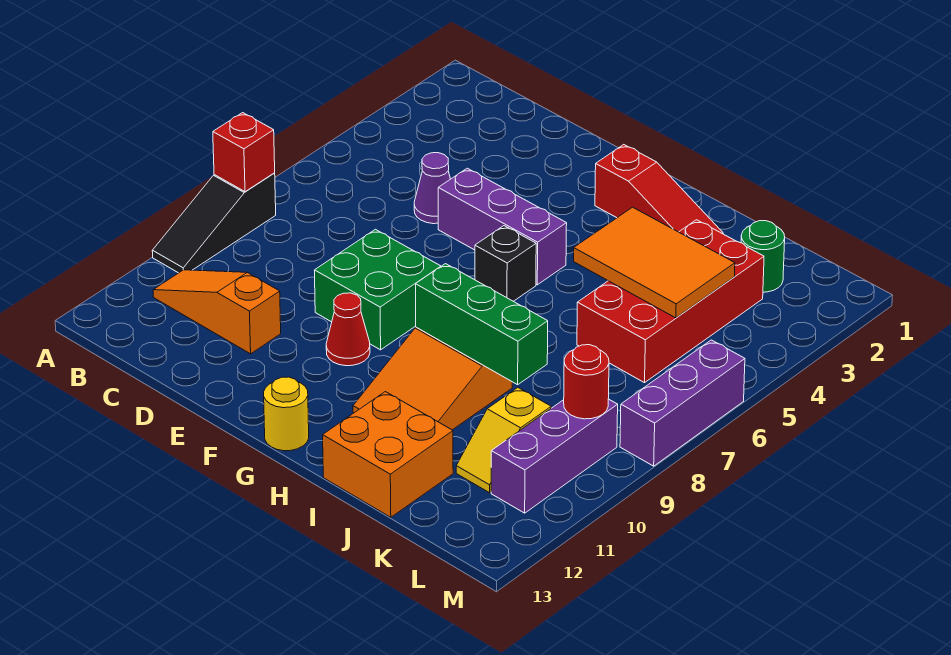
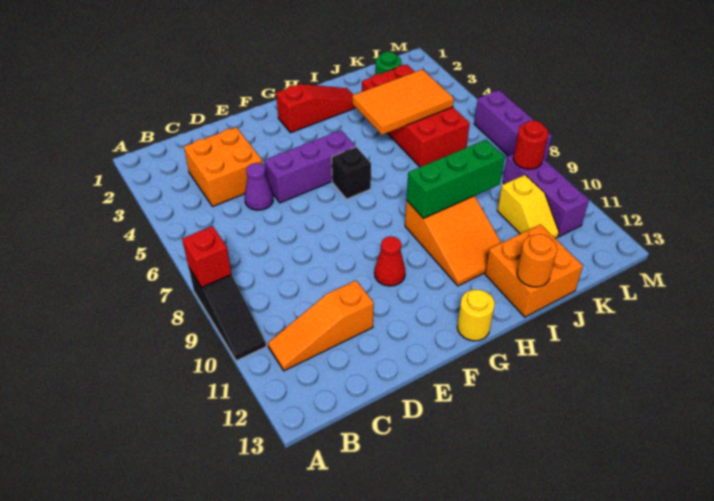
none -> orange brick C3:D4 level 1
green brick E8:F9 level 1 -> none
none -> orange round brick I13 level 2

